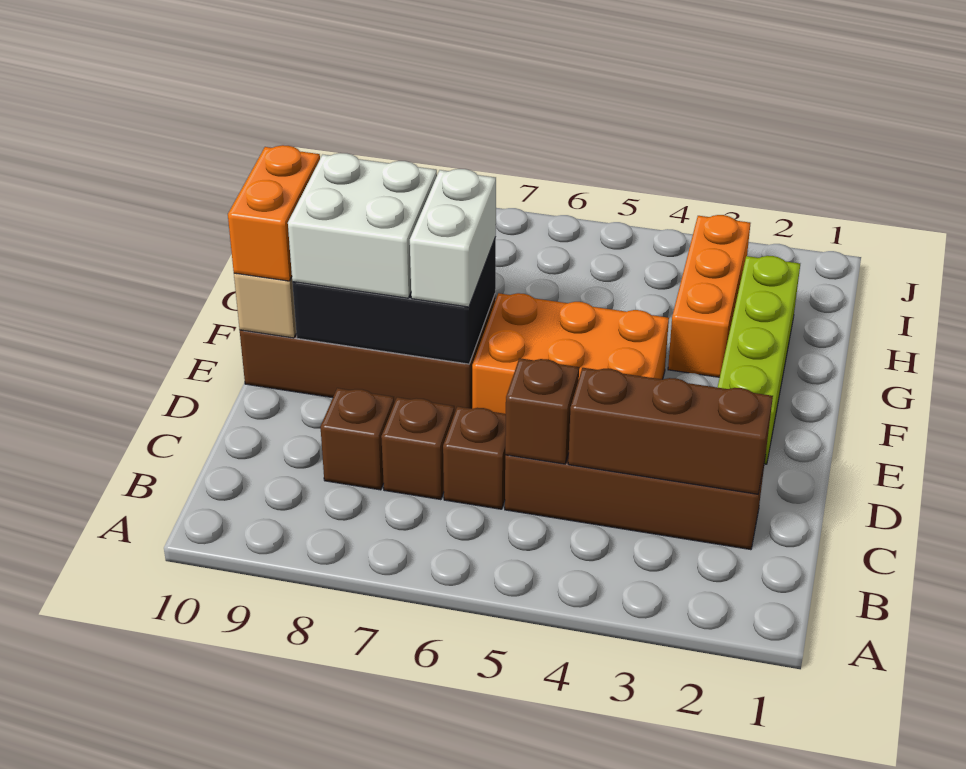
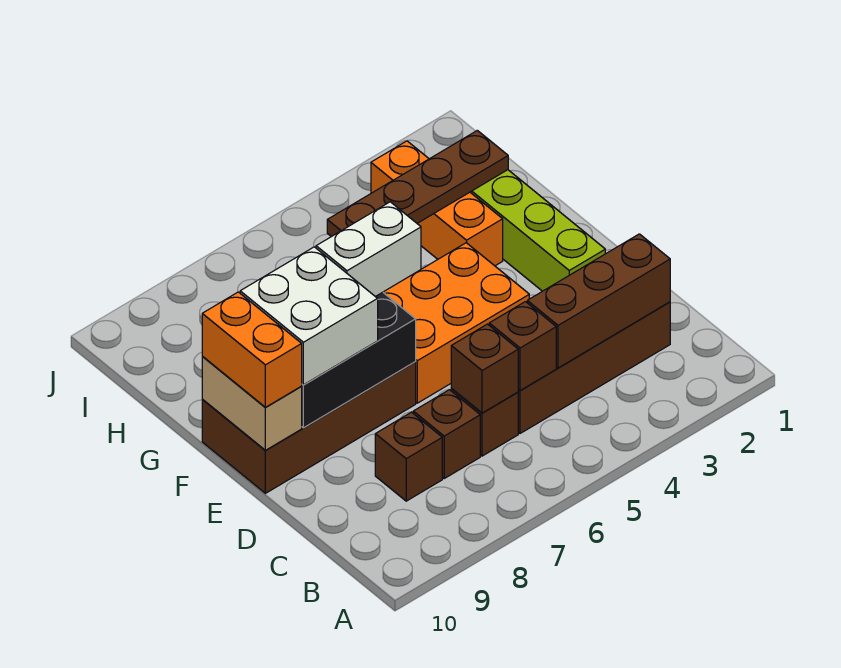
none -> brown brick C6 level 2
white brick E7:F7 level 3 -> white brick F6:F7 level 3
none -> brown plate H2:H5 level 2

